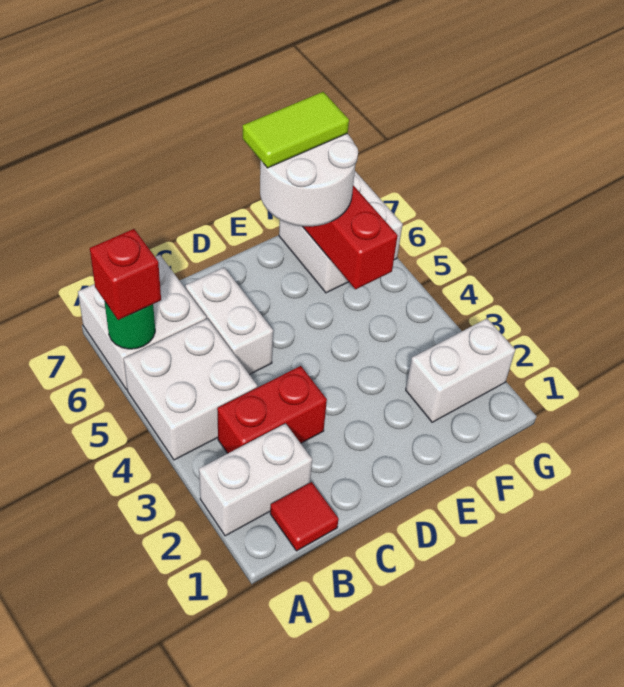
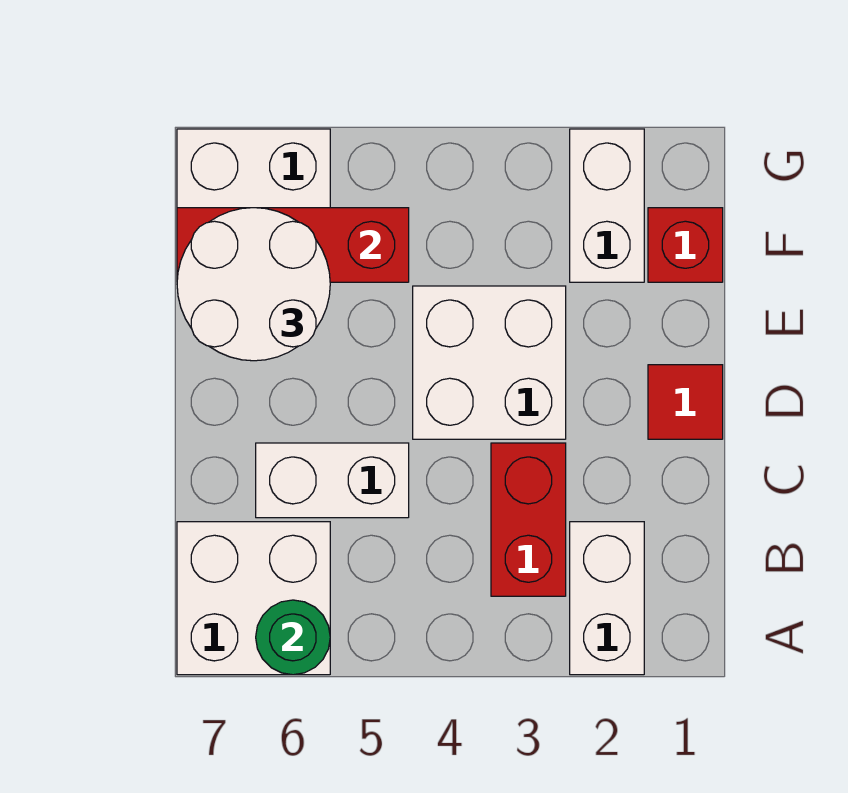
white brick A4:B5 level 1 -> white brick D3:E4 level 1
red brick A6 level 3 -> red brick F1 level 1
red tile B1 level 1 -> red tile D1 level 1
lime tile E7:F7 level 4 -> none

